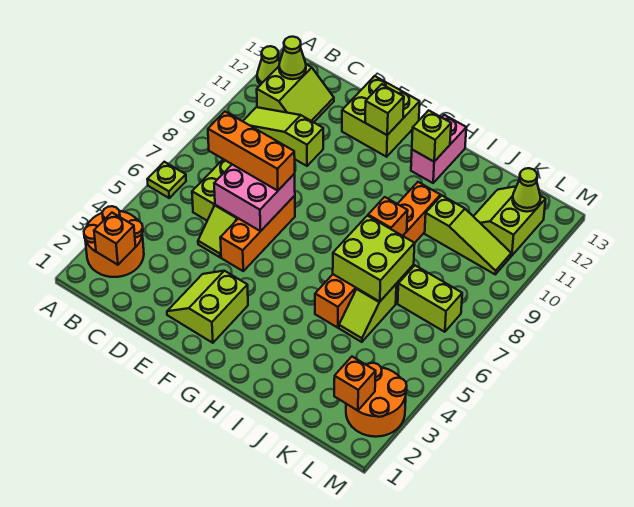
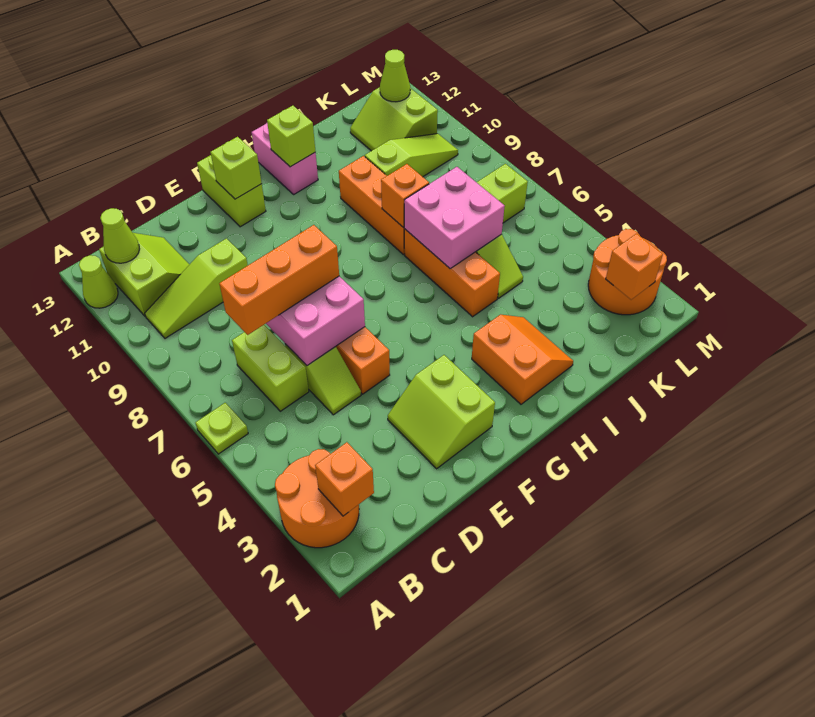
lime brick E12:F13 level 1 -> lime brick F12:F13 level 1
none -> orange slope H2:I3 level 1 top H
lime brick I6:J7 level 2 -> pink brick I6:J7 level 2

